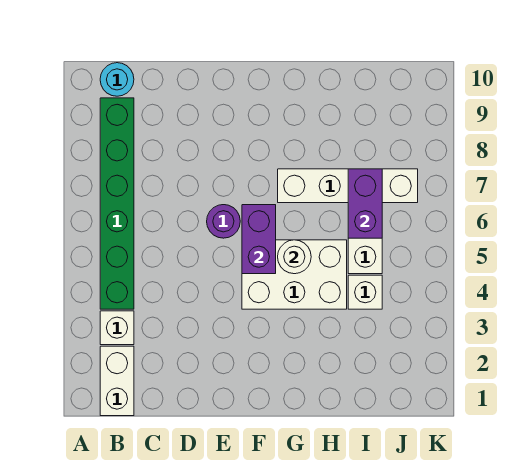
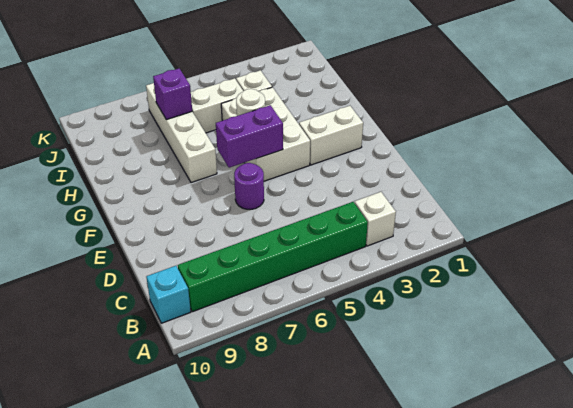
white brick B1:B2 level 1 -> white brick F2:F3 level 1
cyan round brick B10 level 1 -> cyan brick B10 level 1
purple brick I6:I7 level 2 -> purple brick I7 level 2

